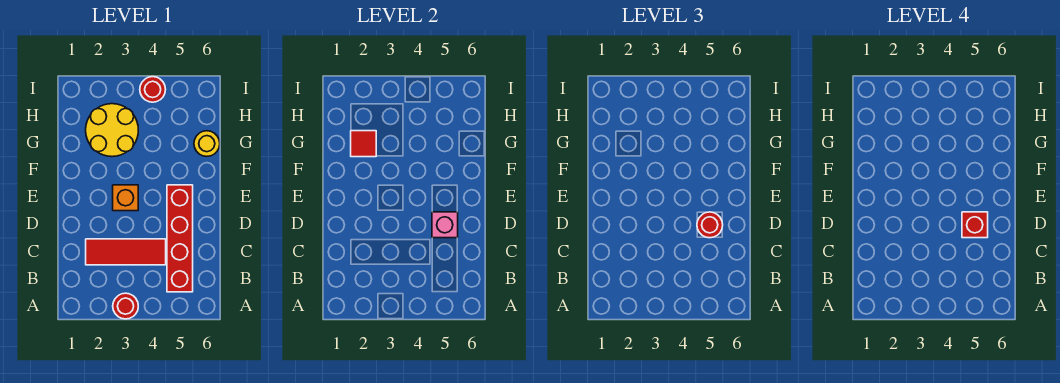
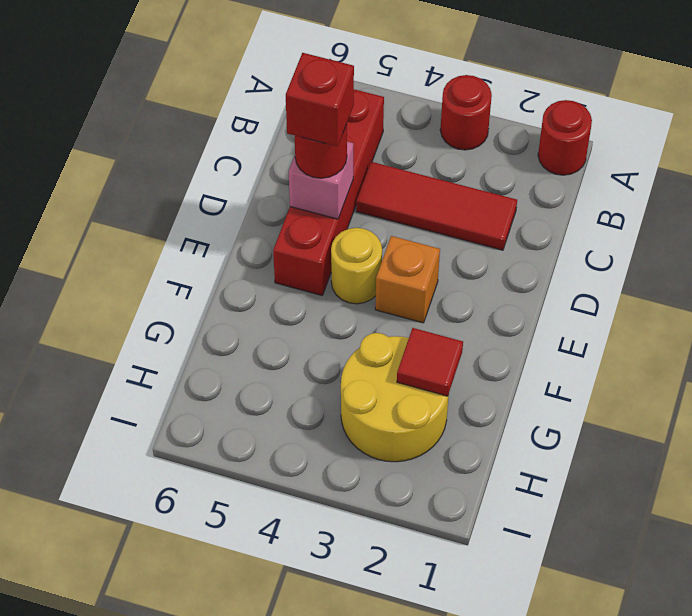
yellow round brick G6 level 1 -> yellow round brick E4 level 1
red round brick I4 level 1 -> red round brick A1 level 1

